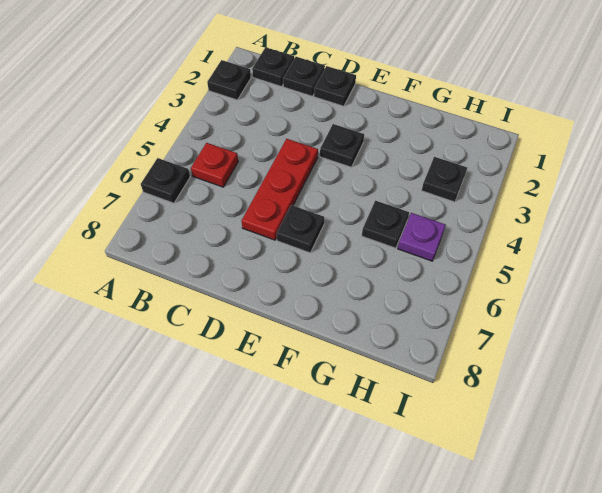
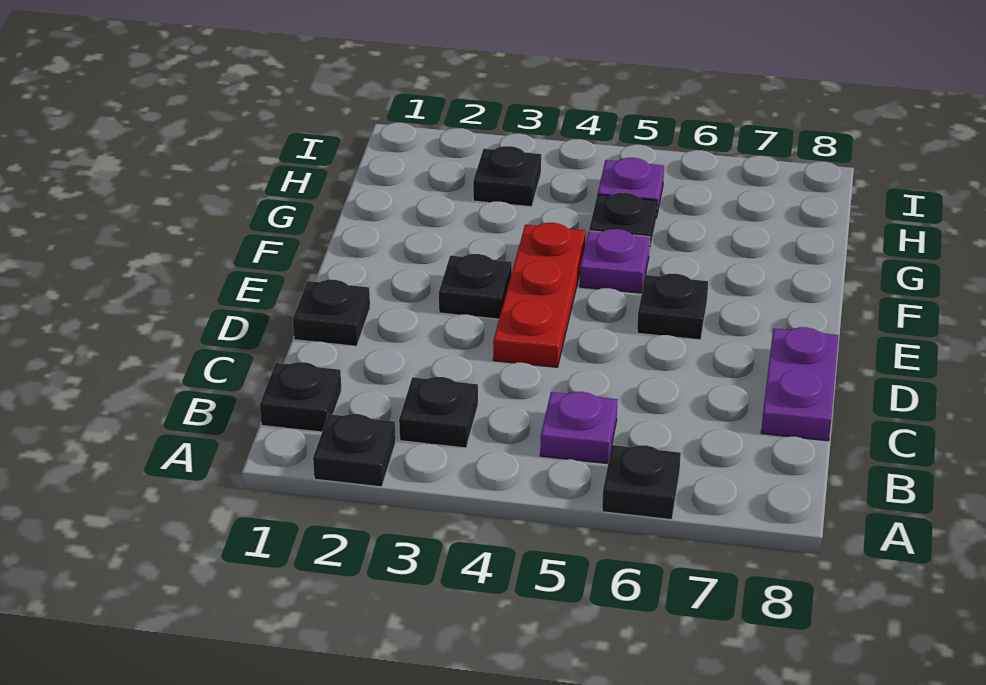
red plate B5 level 1 -> purple plate B5 level 1
black plate C1 level 1 -> black plate B3 level 1
none -> purple plate C8:D8 level 1
red plate D4:D6 level 1 -> red plate D4:F4 level 1
none -> purple plate F5 level 1

